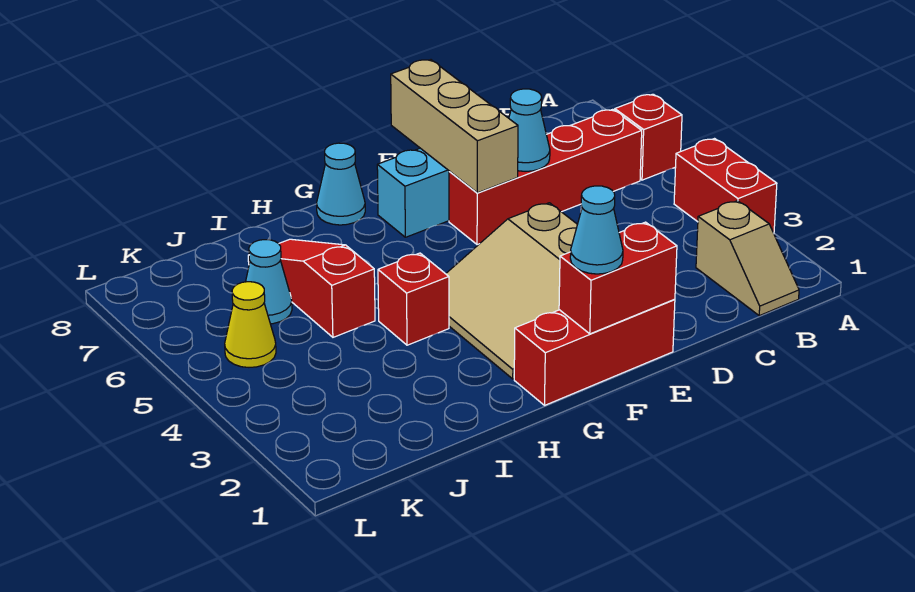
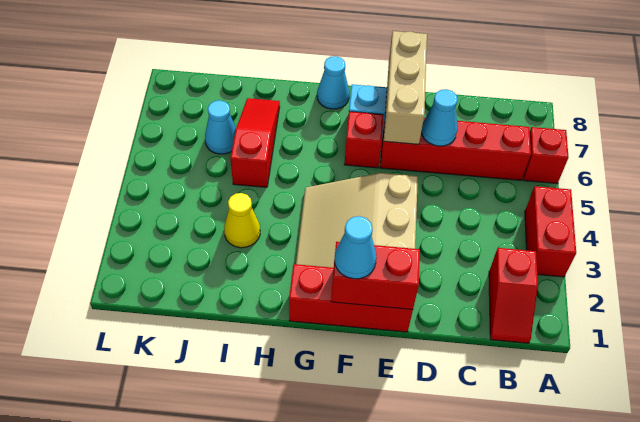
tan slope B1:B2 level 1 top 2 -> red slope B1:B2 level 1 top 2
red brick H4 level 1 -> red brick F6 level 1
yellow cone K5 level 1 -> yellow cone I3 level 1

